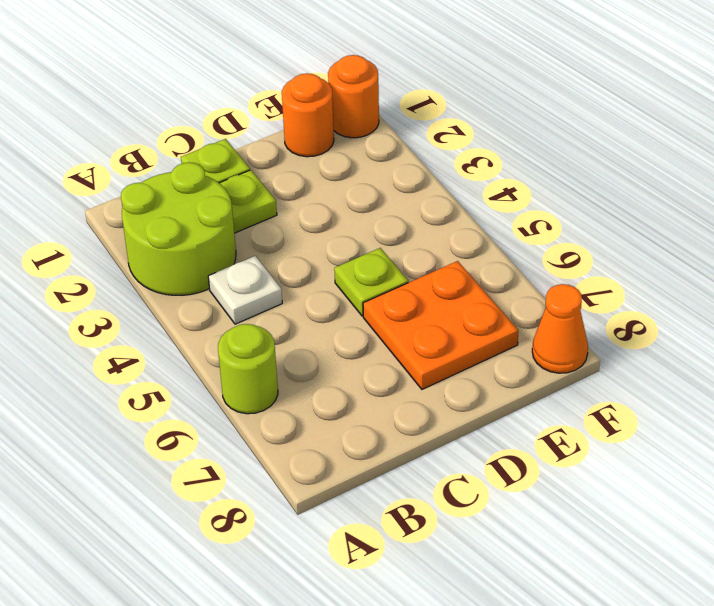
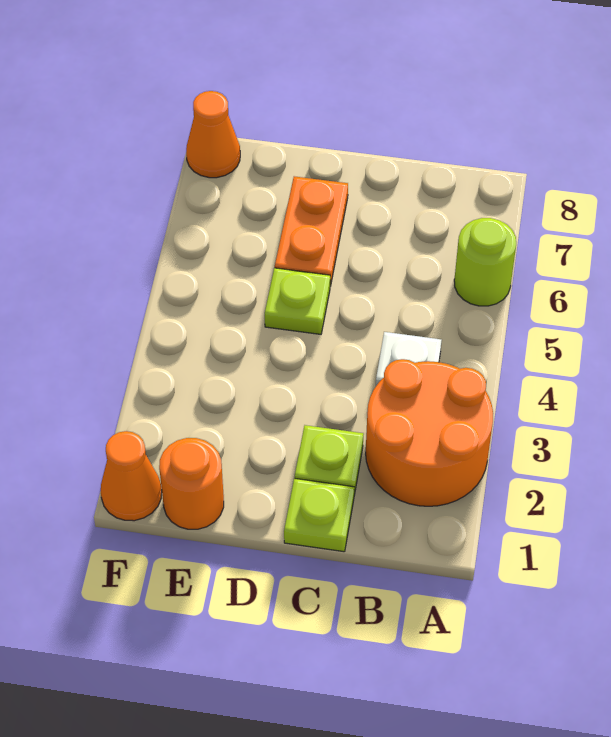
lime round brick A2:B3 level 1 -> orange round brick A2:B3 level 1
orange plate D6:E7 level 1 -> orange plate D6:D7 level 1
orange round brick F1 level 1 -> orange cone F1 level 1

